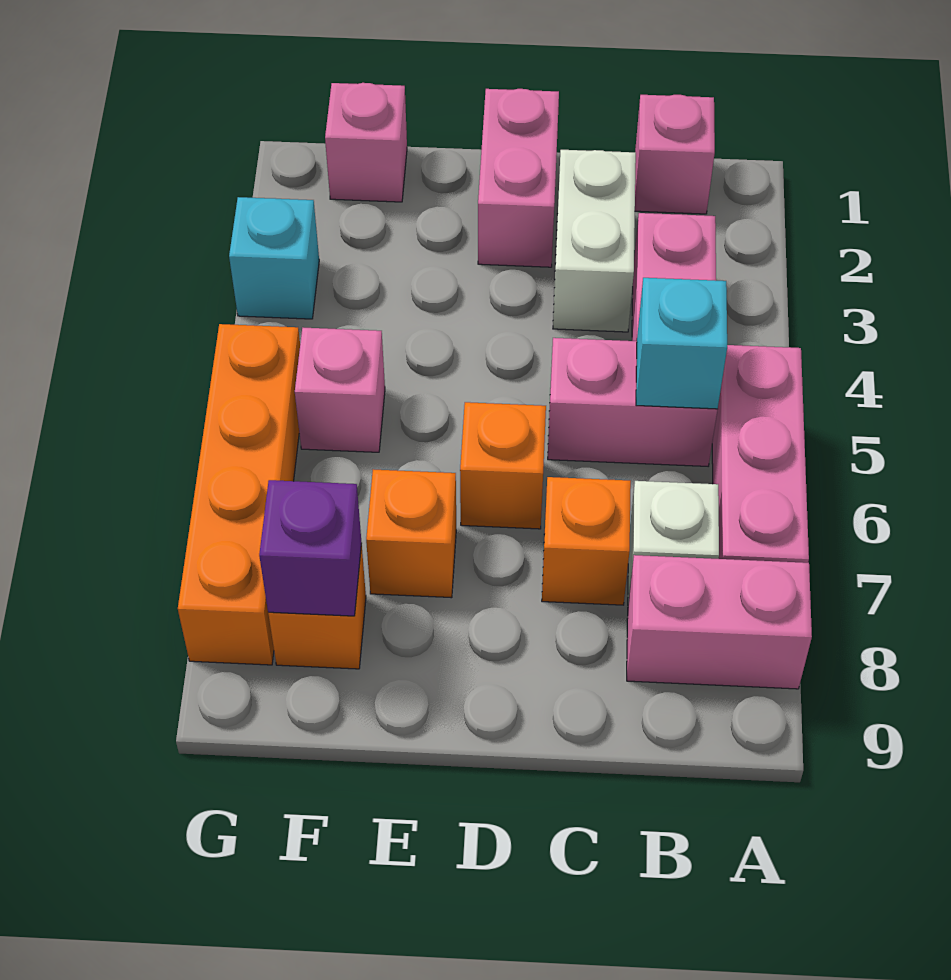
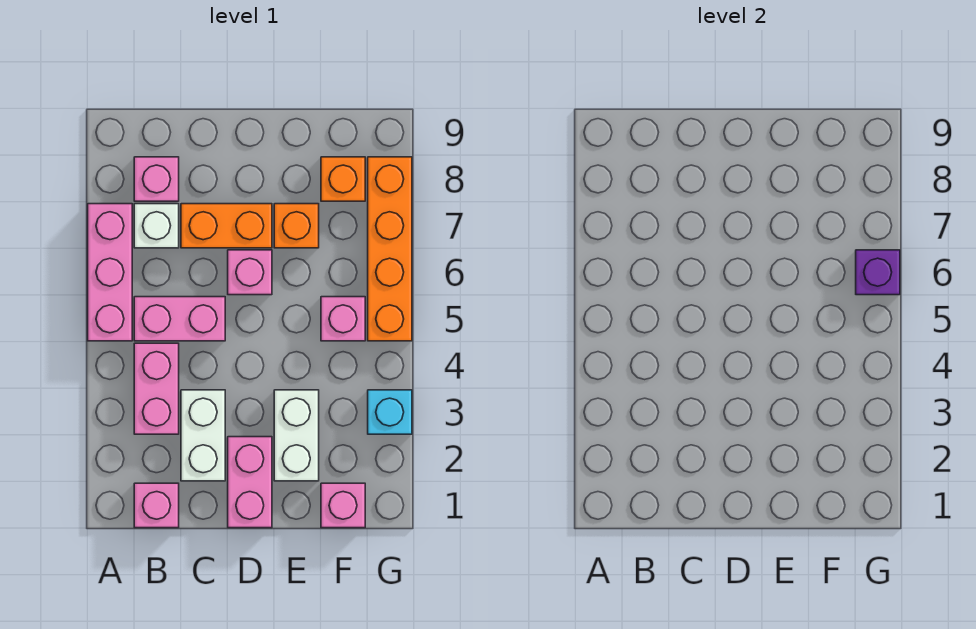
pink brick A8:B8 level 1 -> pink brick B8 level 1
cyan brick B5 level 2 -> none
orange brick C7 level 1 -> orange brick C7:D7 level 1
orange brick D6 level 1 -> pink brick D6 level 1
none -> white brick E2:E3 level 1
purple brick F8 level 2 -> purple brick G6 level 2

